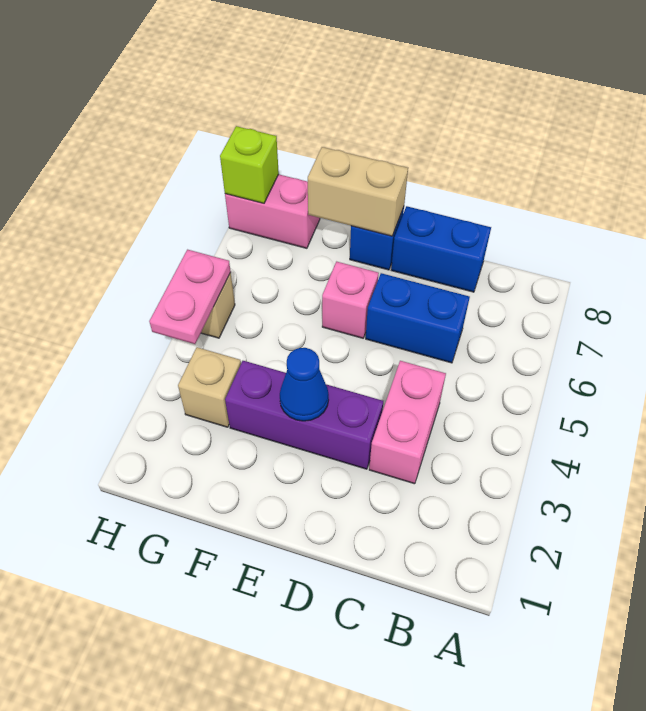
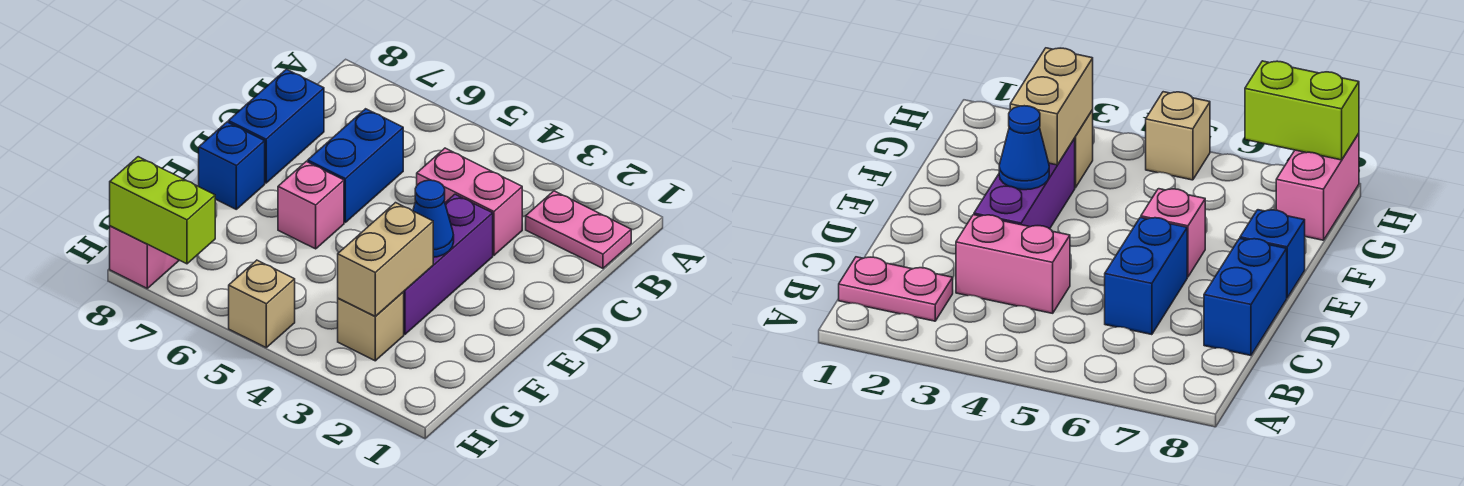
tan brick E8:F8 level 2 -> tan brick F3:G3 level 2
pink plate H4:H5 level 2 -> pink plate B1:B2 level 1
lime brick H8 level 2 -> lime brick H7:H8 level 2

